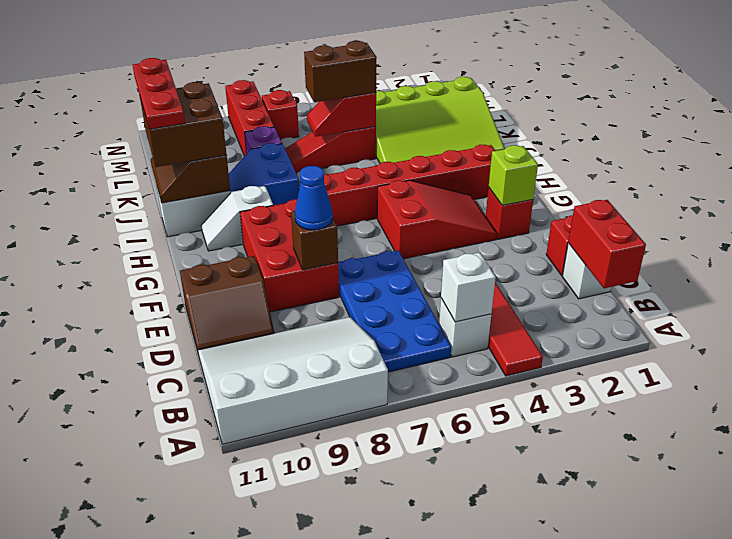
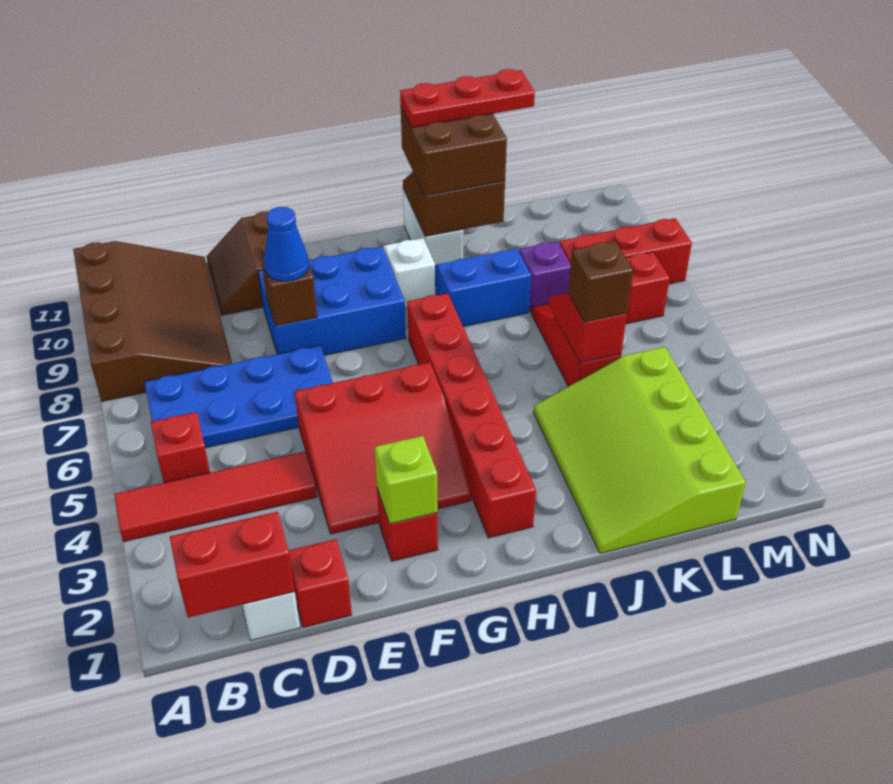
white slope A8:C11 level 1 top A -> brown slope A8:C11 level 1 top A
white brick B5 level 1 -> red brick B5 level 1
white brick B5 level 2 -> none
red brick E8:G9 level 1 -> blue brick E8:G9 level 1
red slope F3:G5 level 1 top 5 -> red slope E3:G5 level 1 top 5
brown brick K5:K6 level 3 -> brown brick K5 level 3

